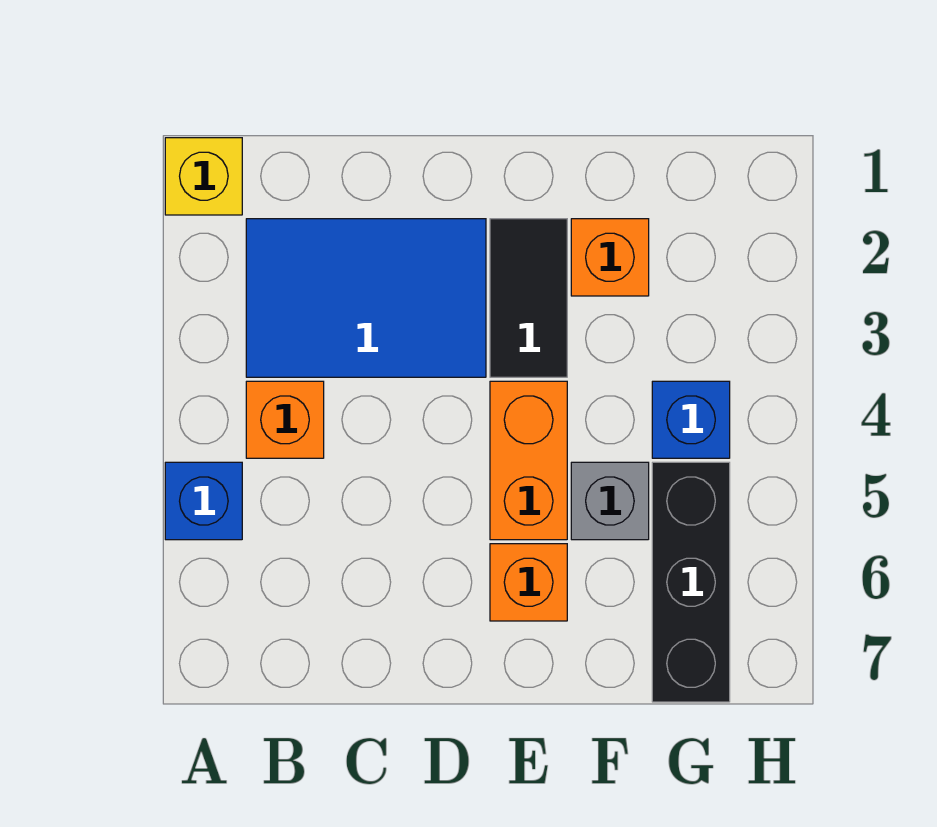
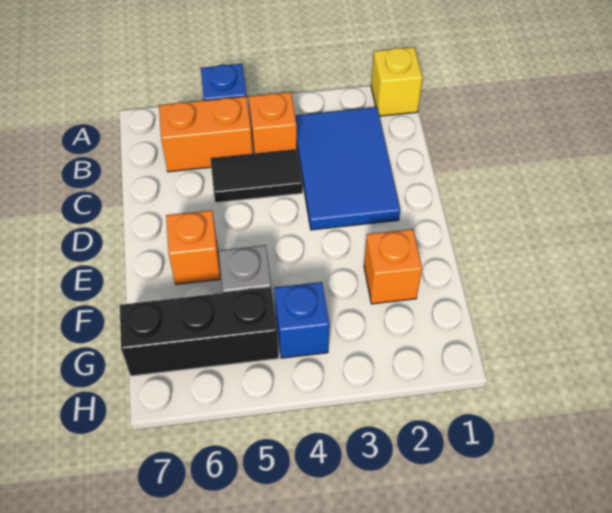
black tile E2:E3 level 1 -> black tile C4:C5 level 1
orange brick E4:E5 level 1 -> orange brick B5:B6 level 1

